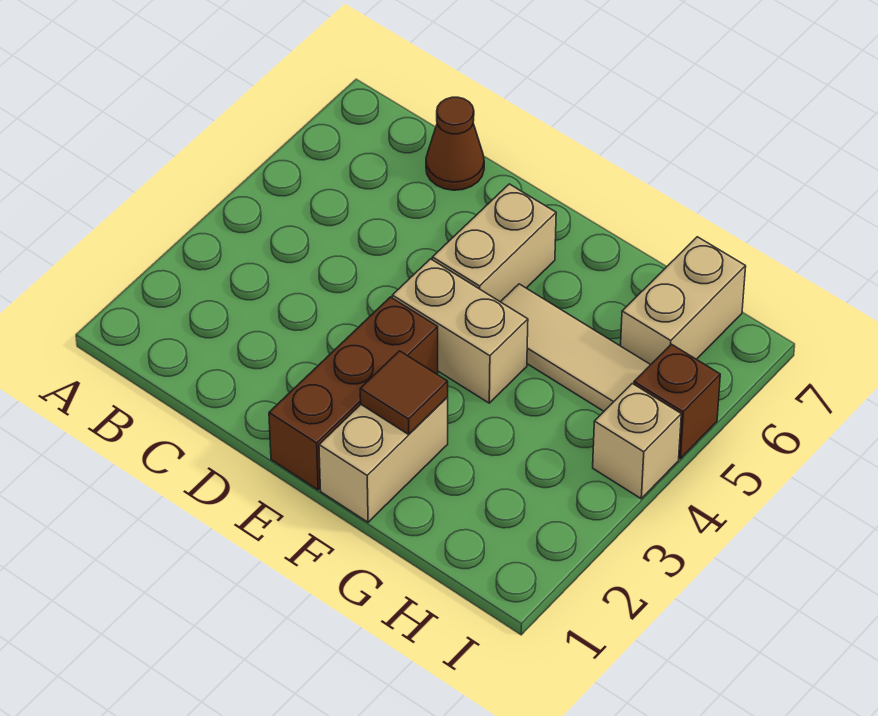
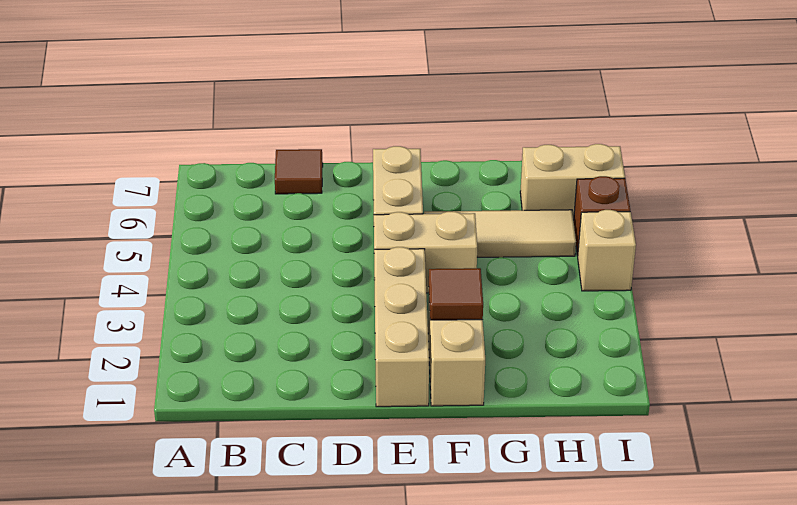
brown cone C7 level 1 -> brown tile C7 level 1
brown brick E1:E3 level 1 -> tan brick E1:E3 level 1
tan brick H6:H7 level 1 -> tan brick H6:I6 level 1

